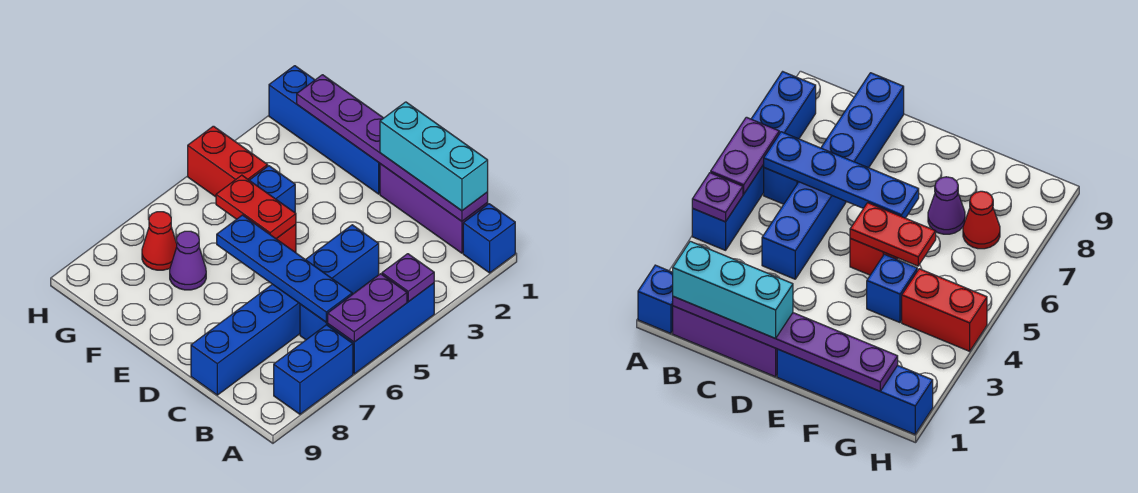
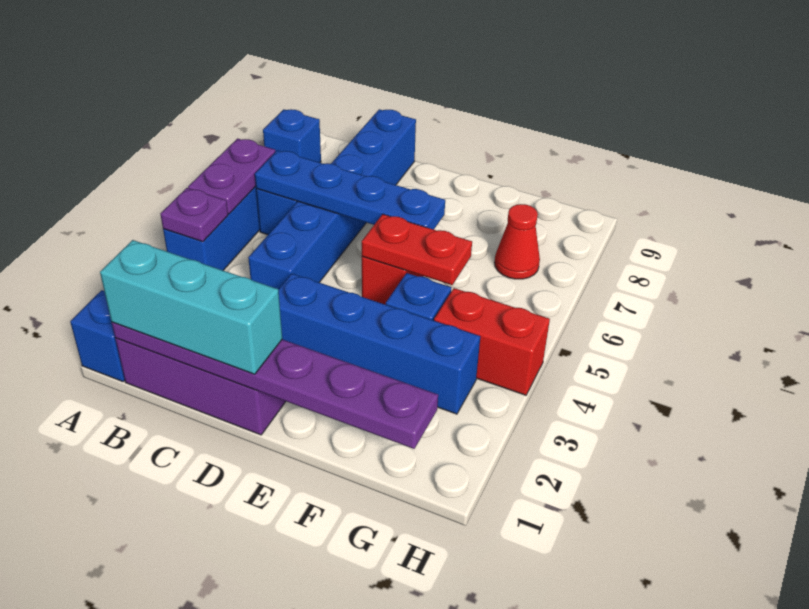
blue brick A7:A8 level 1 -> blue brick A8 level 1
blue brick E1:H1 level 1 -> blue brick D3:G3 level 1
purple cone F7 level 1 -> none

